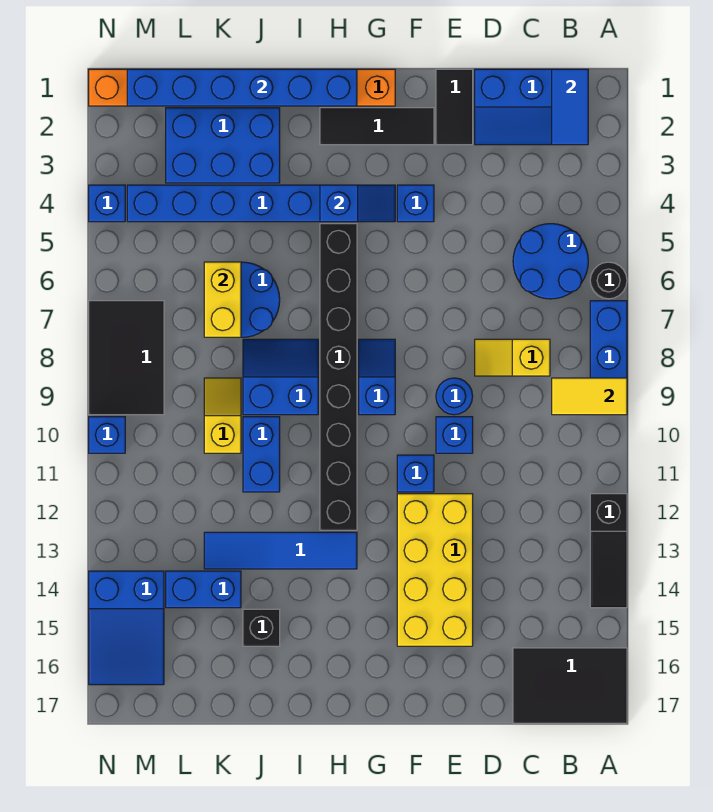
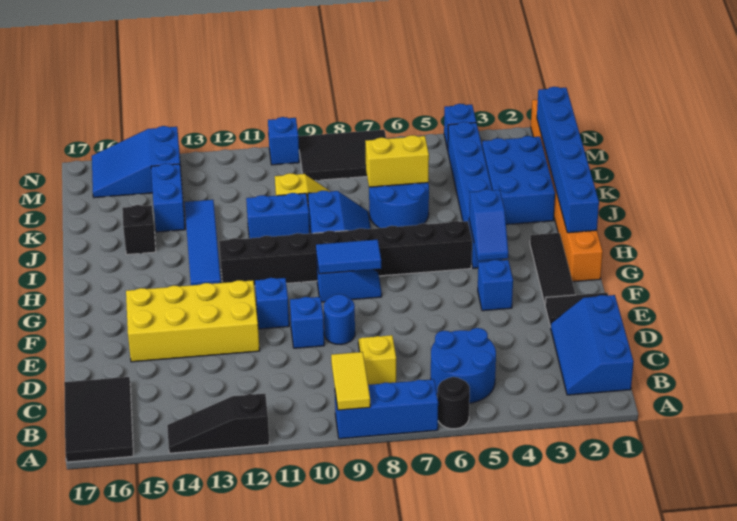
blue tile B1:B2 level 2 -> blue tile G8:G9 level 2

